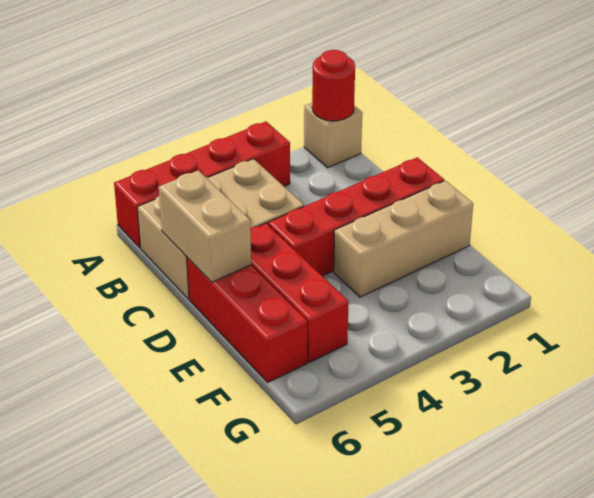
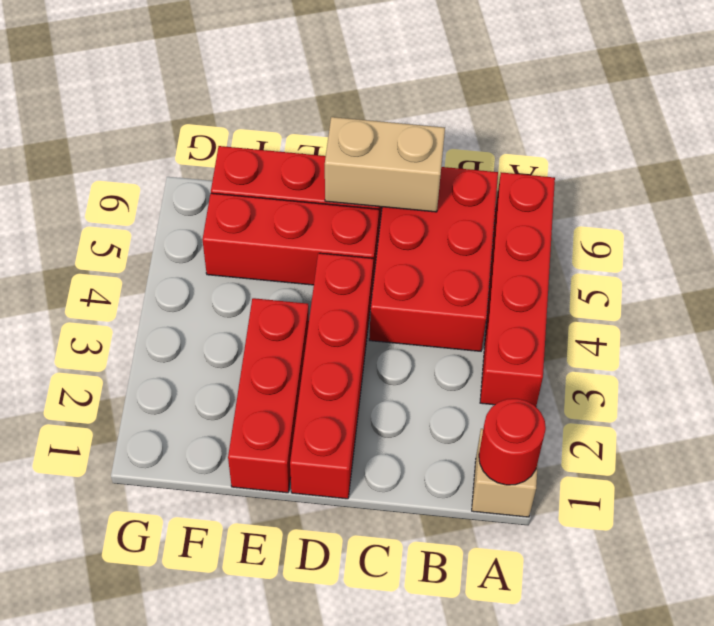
tan brick B4:C6 level 1 -> red brick B4:C6 level 1
tan brick E1:E3 level 1 -> red brick E1:E3 level 1

